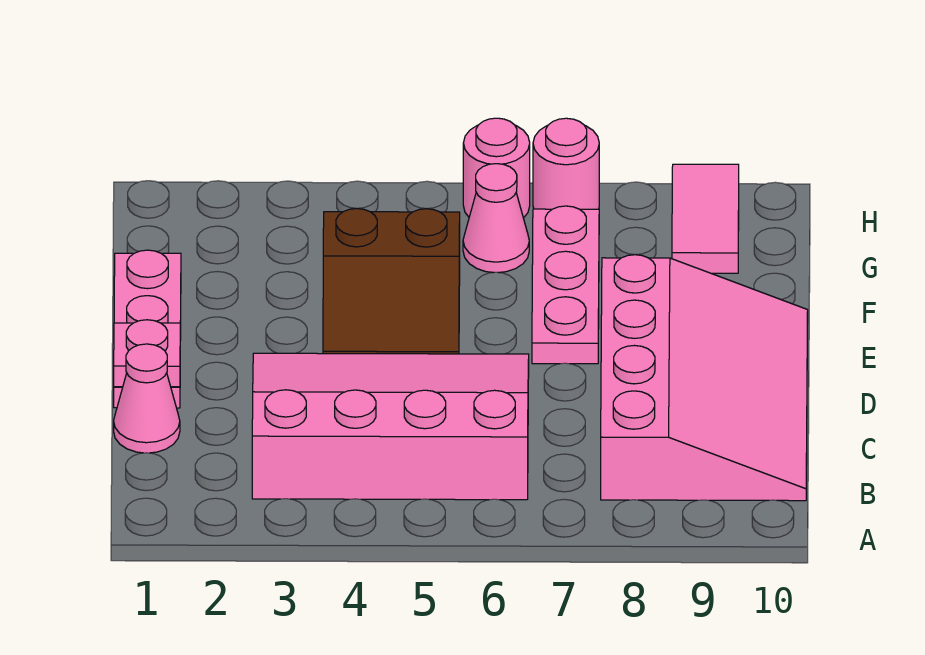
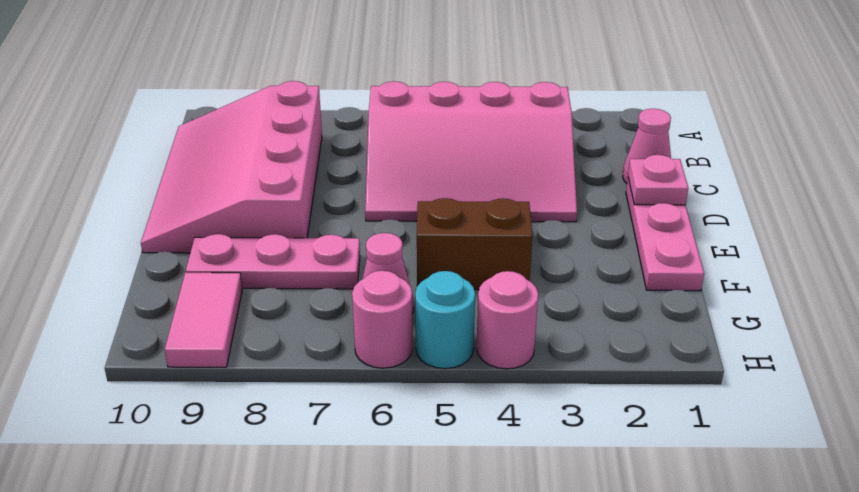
pink plate E7:G7 level 1 -> pink plate F7:F9 level 1
none -> cyan round brick H5 level 1
pink round brick H7 level 1 -> pink round brick H4 level 1

